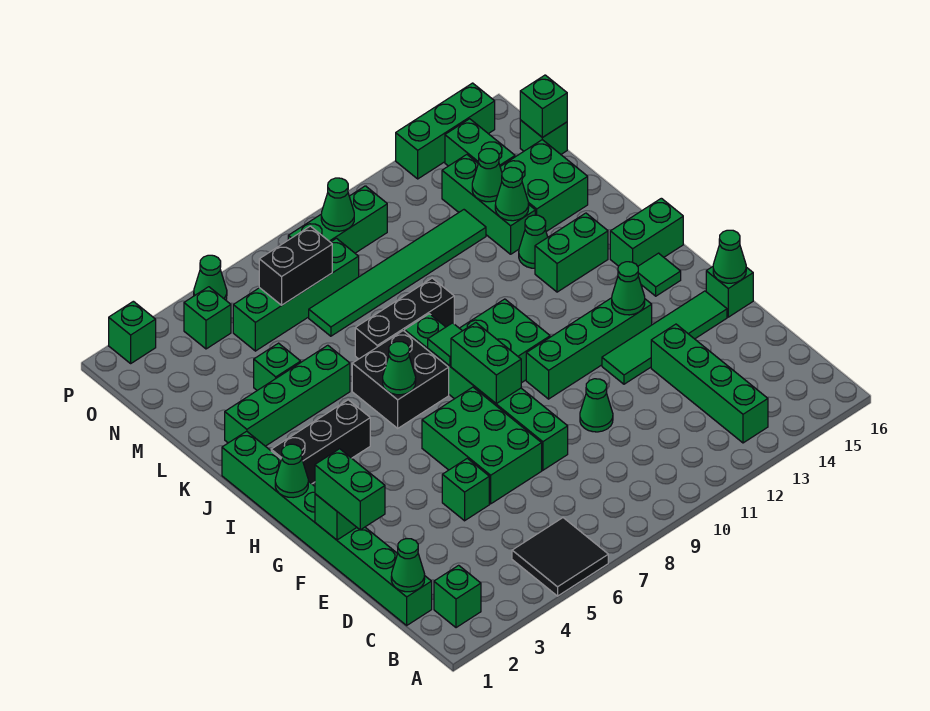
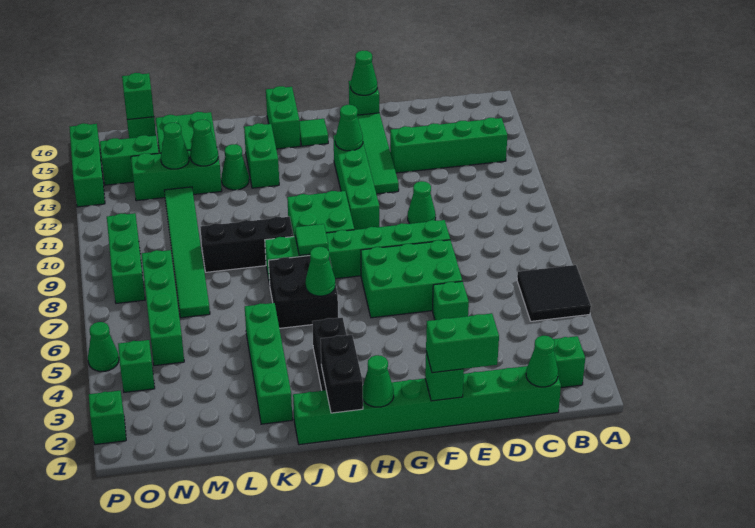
green brick G8:H8 level 2 -> none
black brick K7:K9 level 1 -> black brick J9:L9 level 1
green brick L4 level 1 -> none
black brick N6:N7 level 2 -> black brick I1:I2 level 2
green cone O9 level 2 -> none

